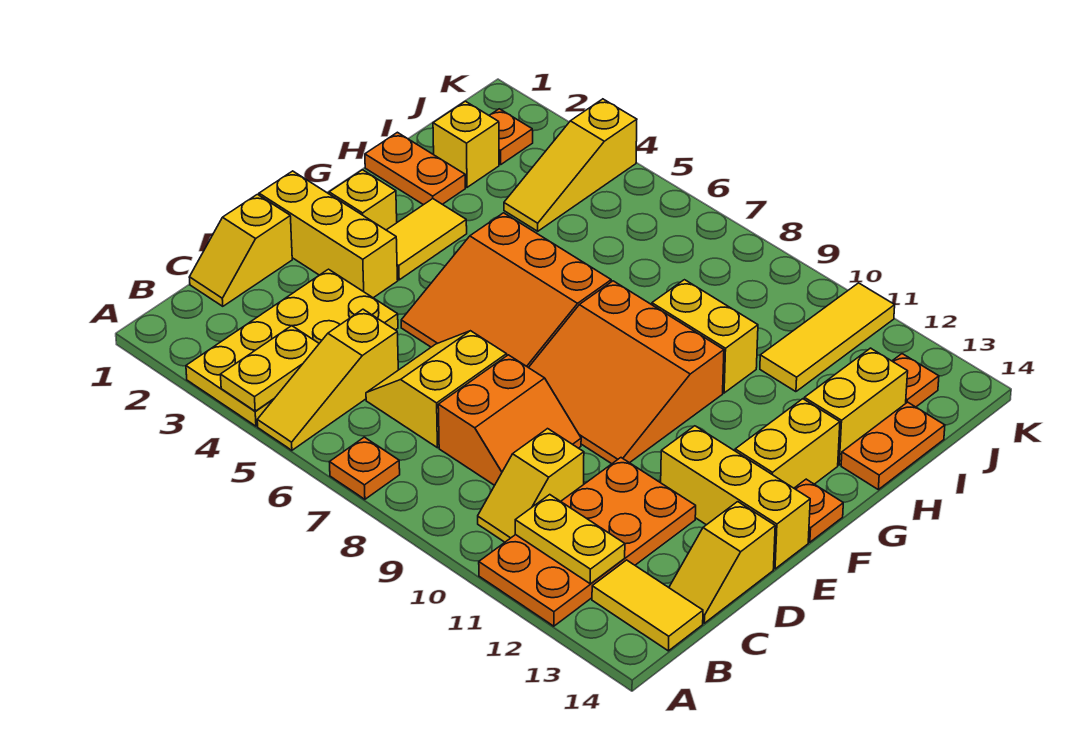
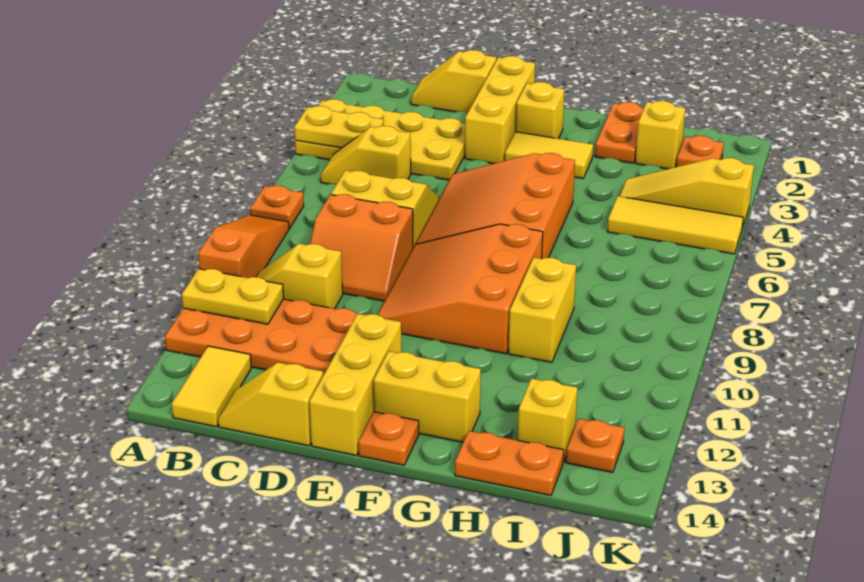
yellow slope A5:C5 level 1 top C -> yellow slope B5:C5 level 1 top C
none -> orange slope A8:A10 level 1 top 10
yellow plate B11:B12 level 2 -> yellow plate A11:B11 level 2
yellow brick H13:I13 level 1 -> yellow brick I13 level 1
yellow tile I11:K11 level 1 -> yellow tile I5:K5 level 1

